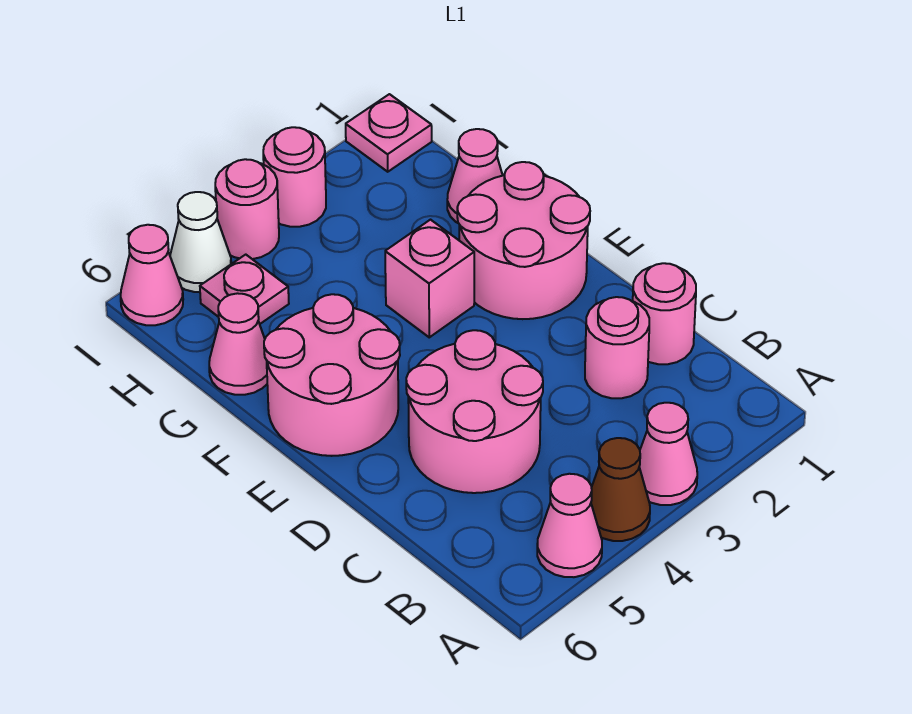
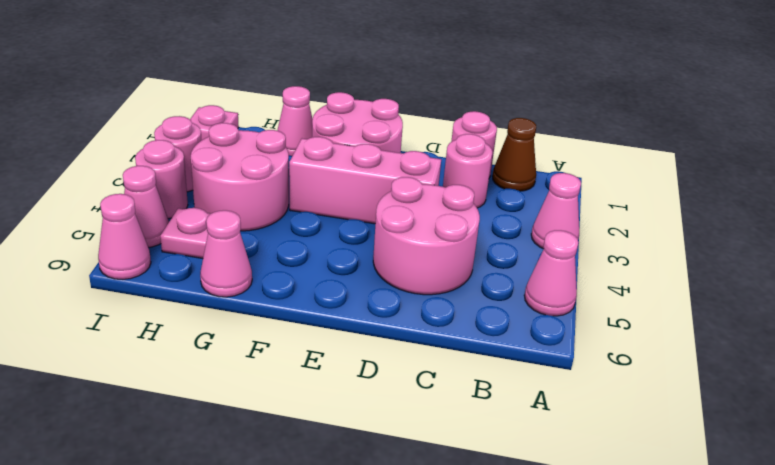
brown cone A4 level 1 -> brown cone B1 level 1
pink round brick E5:F6 level 1 -> pink round brick G3:H4 level 1
pink brick F3 level 1 -> pink brick D3:F3 level 1
white cone I5 level 1 -> pink cone I5 level 1

